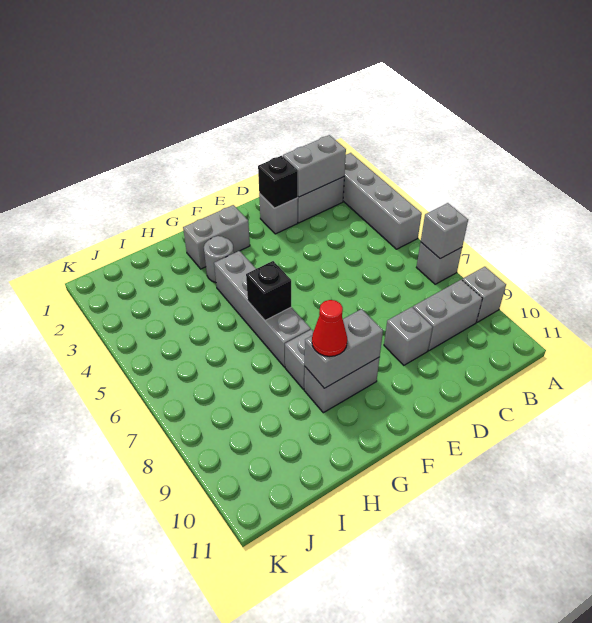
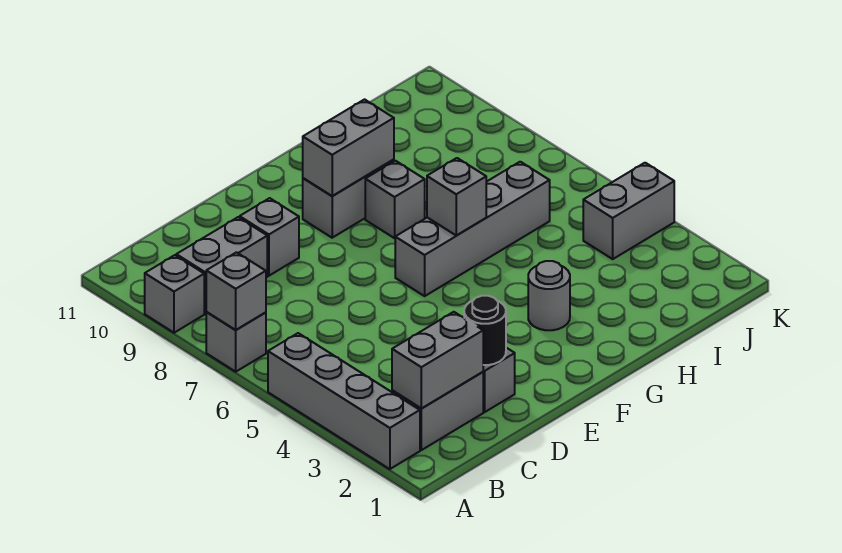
black brick D2 level 2 -> black round brick D2 level 2
grey brick F2:G2 level 1 -> grey brick J4:K4 level 1
grey brick G4:G7 level 1 -> grey brick F6:I6 level 1
black brick G6 level 2 -> grey brick G6 level 2
red cone G9 level 3 -> none

